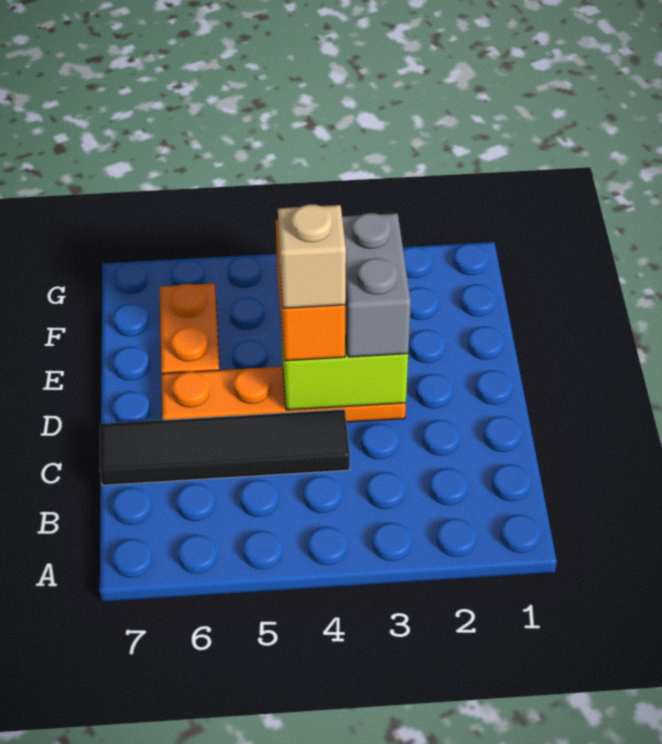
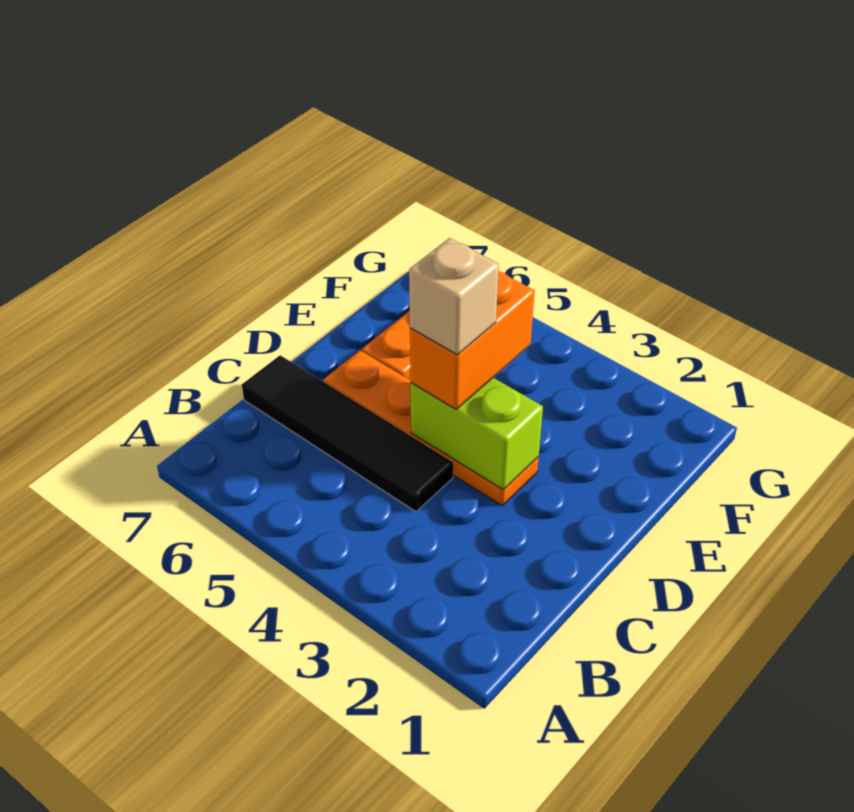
grey brick D3:E3 level 3 -> none

